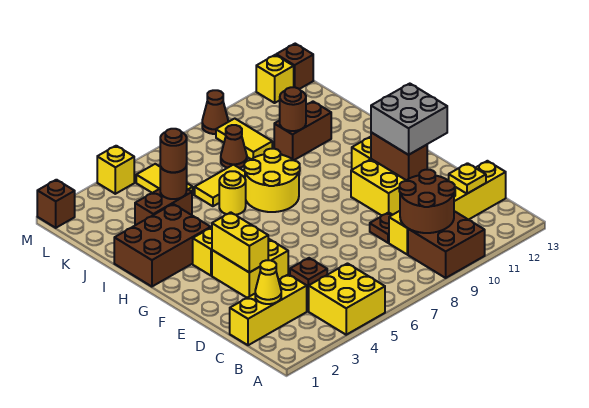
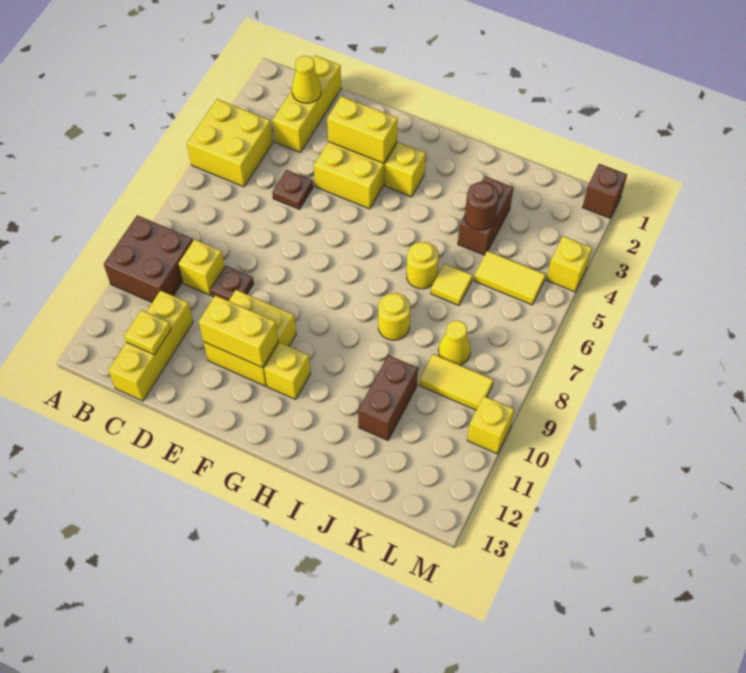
brown round brick B9:C10 level 2 -> none
brown brick E11:F11 level 2 -> yellow brick E11:F11 level 2
grey brick E11:F12 level 3 -> none
brown brick H1:I3 level 1 -> none
yellow round brick H7:I8 level 1 -> yellow round brick I8 level 1
brown round brick J4 level 3 -> none
yellow tile J6:J7 level 1 -> yellow tile J6 level 1
brown round brick J10 level 2 -> none
brown cone K8 level 1 -> yellow cone K8 level 1
brown cone M9 level 1 -> none
yellow brick M12 level 1 -> yellow brick M10 level 1
brown brick M13 level 1 -> none

